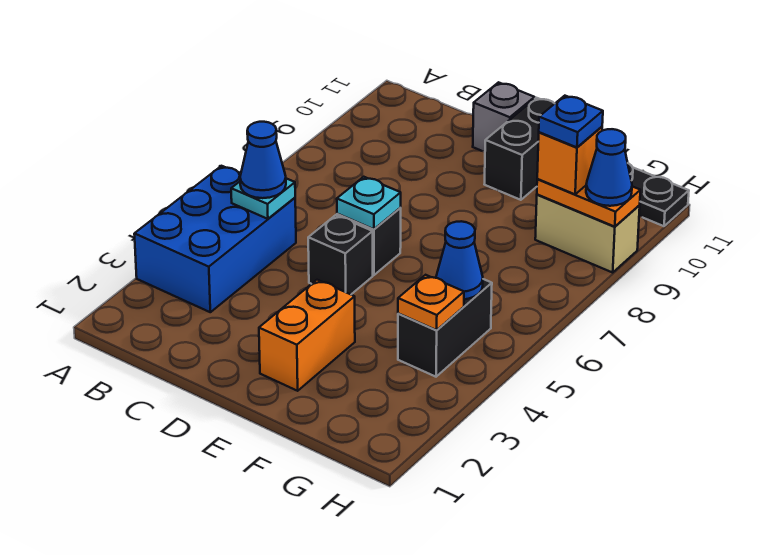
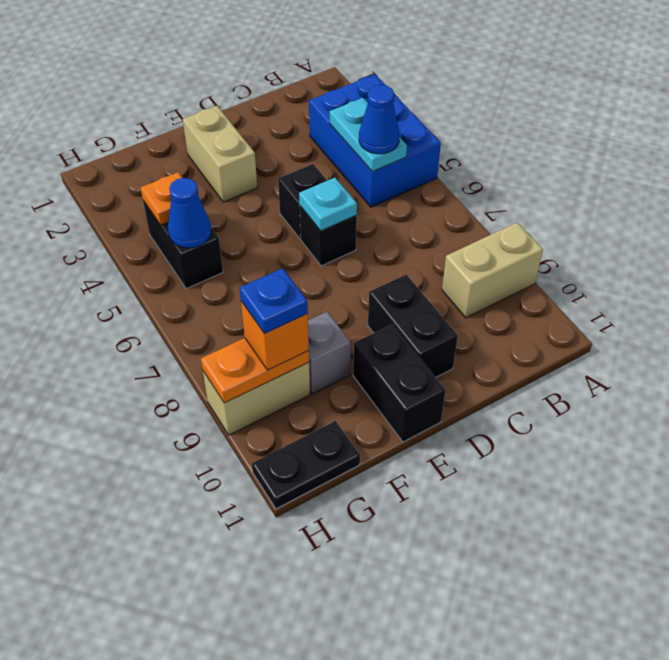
none -> tan brick A9:B9 level 1
cyan plate B5 level 2 -> cyan plate B4:B5 level 2
none -> black brick D9:D10 level 1
grey brick D11 level 1 -> grey brick F9 level 1
orange brick E2:E3 level 1 -> tan brick E2:E3 level 1
blue cone H9 level 3 -> none

